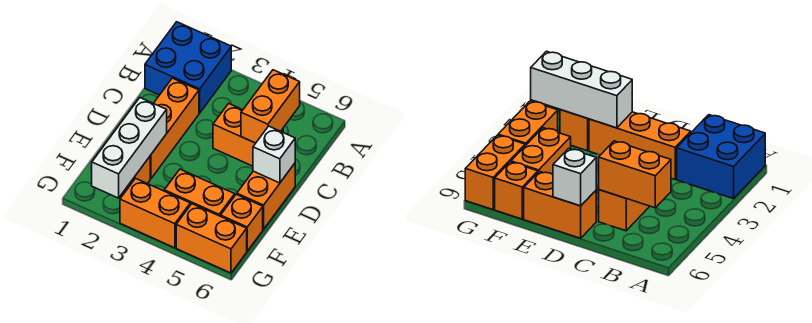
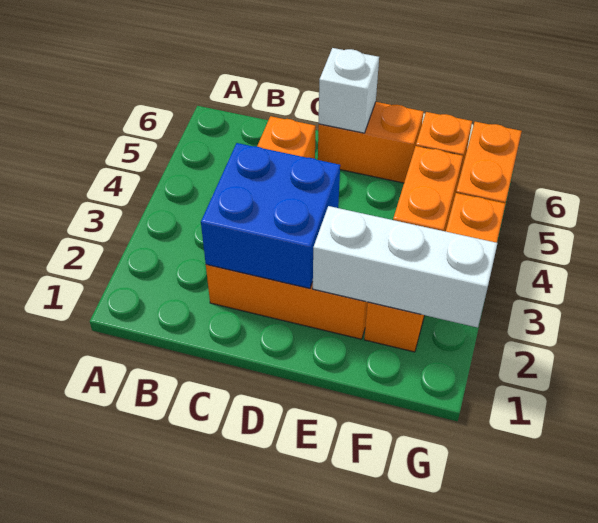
blue brick A1:B2 level 1 -> blue brick C2:D3 level 2
orange brick B5:C5 level 2 -> none

